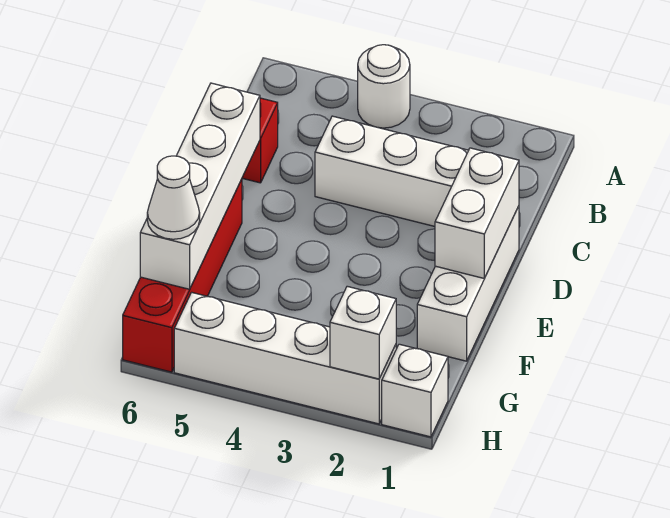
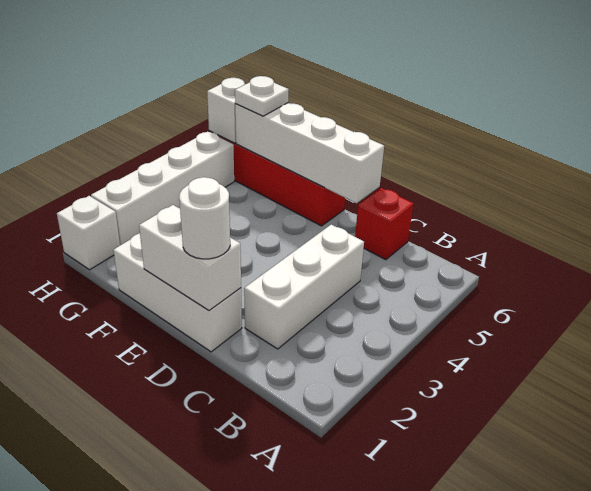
white round brick A4 level 1 -> white round brick D1 level 3
white cone G6 level 3 -> white plate G6 level 3
white brick H2 level 2 -> white brick H6 level 2

